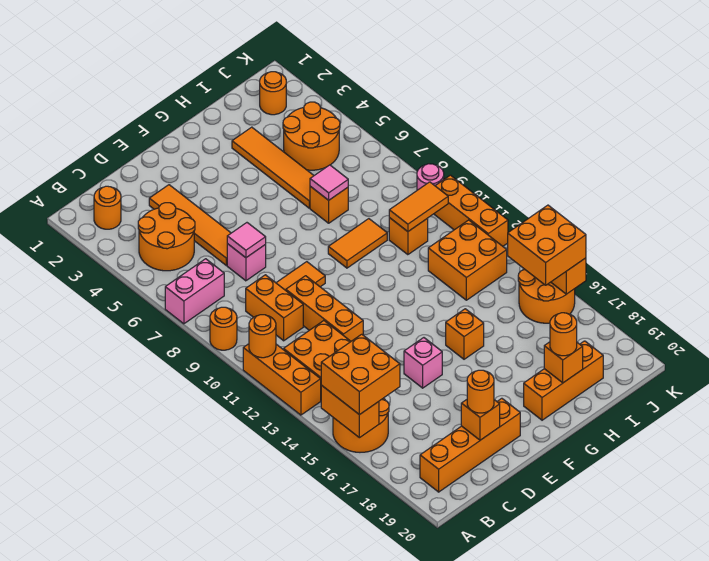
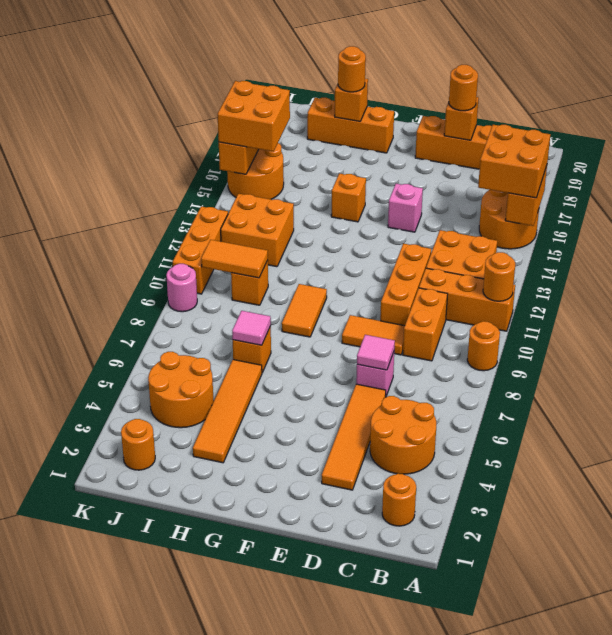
pink brick A7:B7 level 1 -> none
orange brick A11:A13 level 1 -> orange brick A11:C11 level 1
orange tile G9:H9 level 1 -> orange tile G9:G10 level 1

